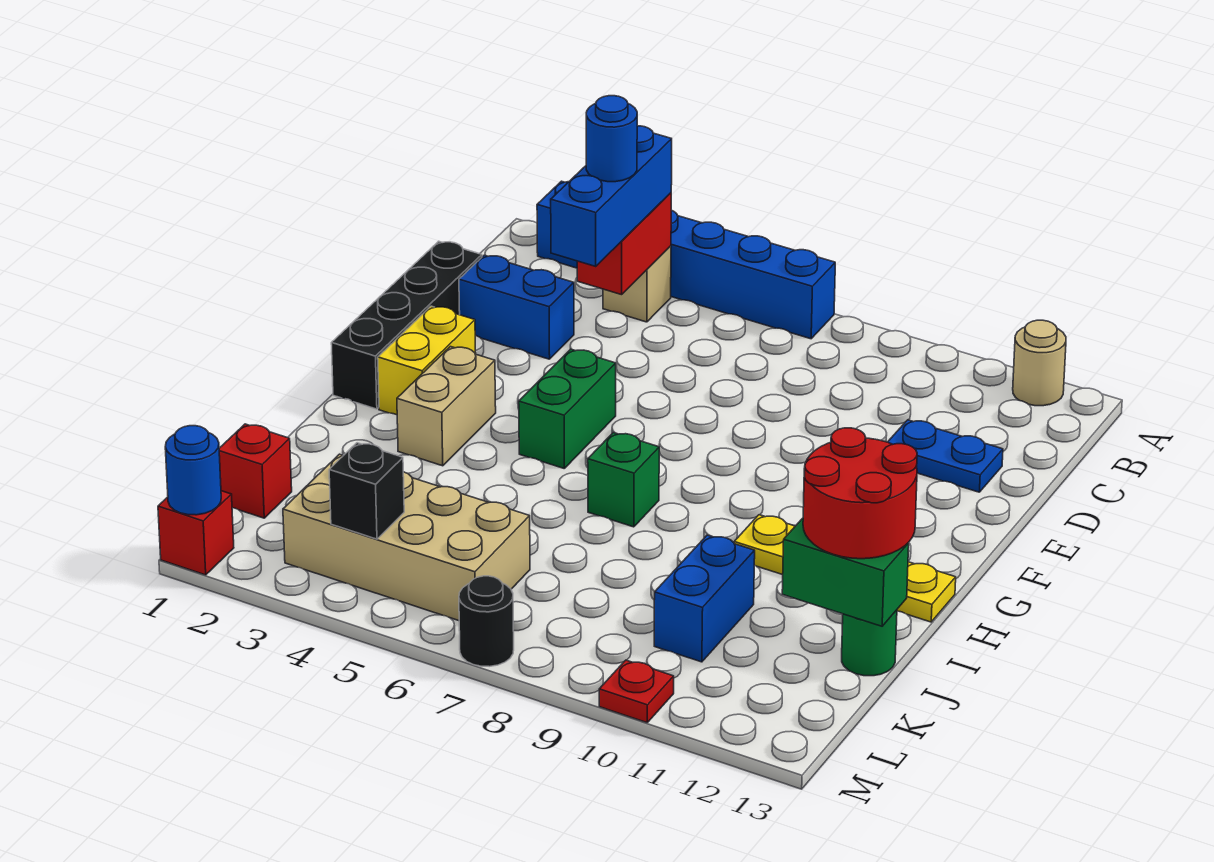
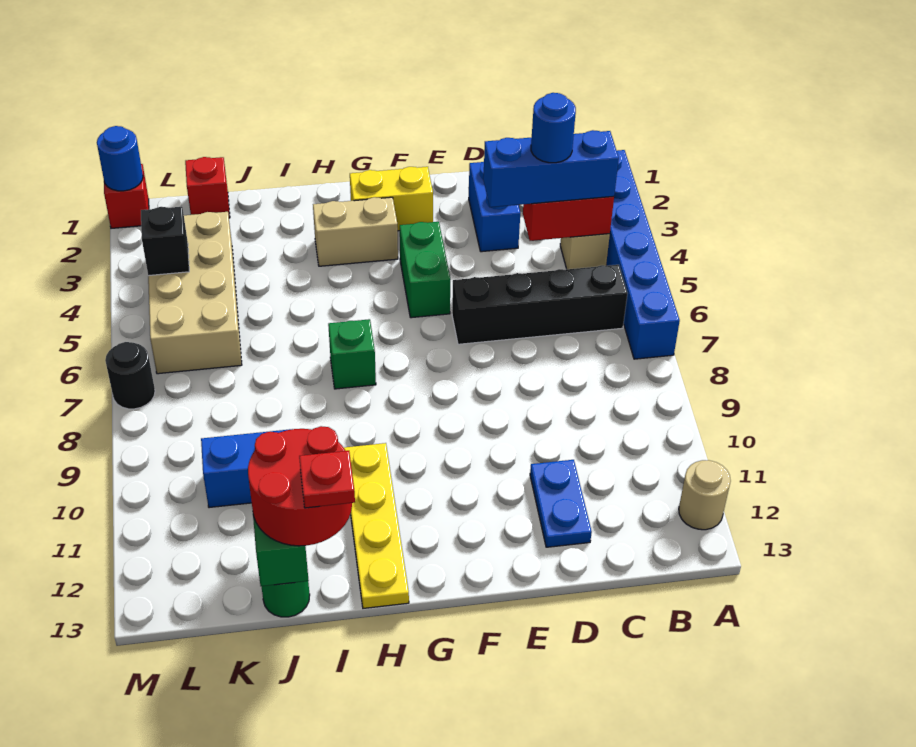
black brick D1:G1 level 1 -> black brick B6:E6 level 1
green brick F5:G5 level 1 -> green brick F4:F5 level 1
red plate M10 level 1 -> red plate I13 level 4

